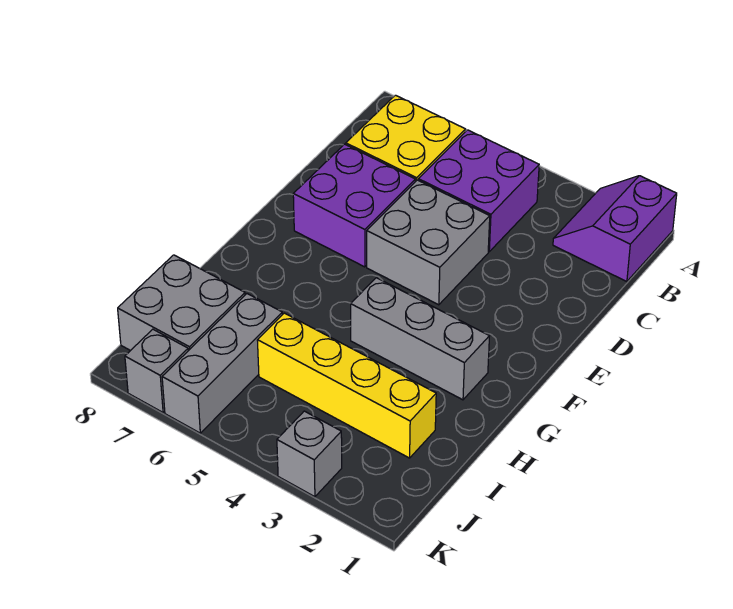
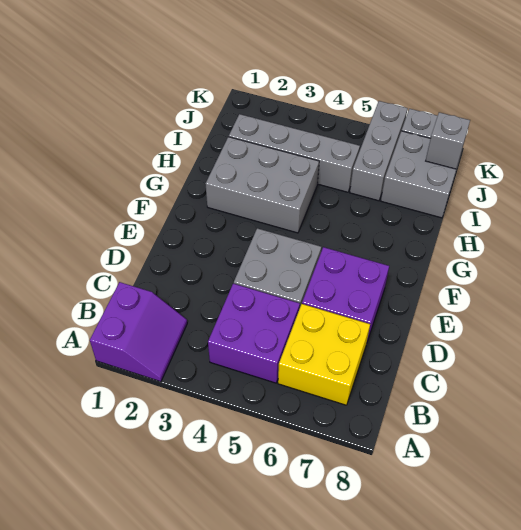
grey brick G2:G4 level 1 -> grey brick G2:H4 level 1
yellow brick I2:I5 level 1 -> grey brick I2:I5 level 1
grey brick K3 level 1 -> grey brick J8 level 2

